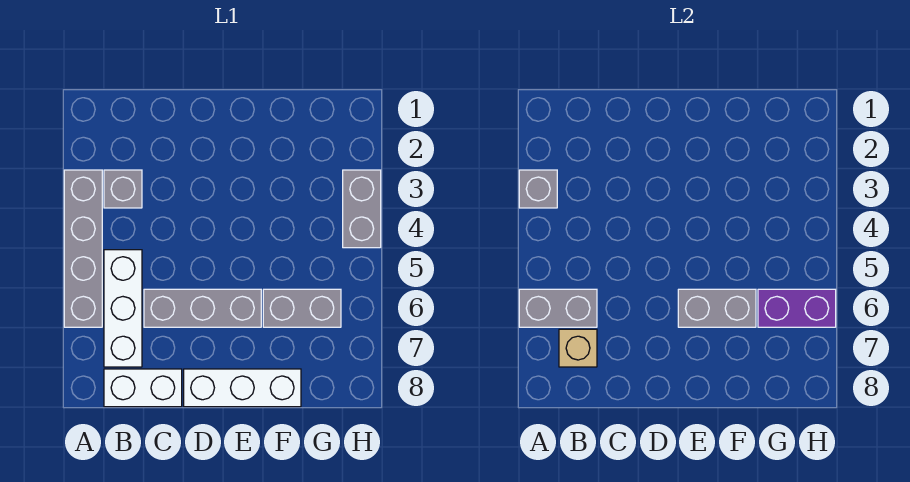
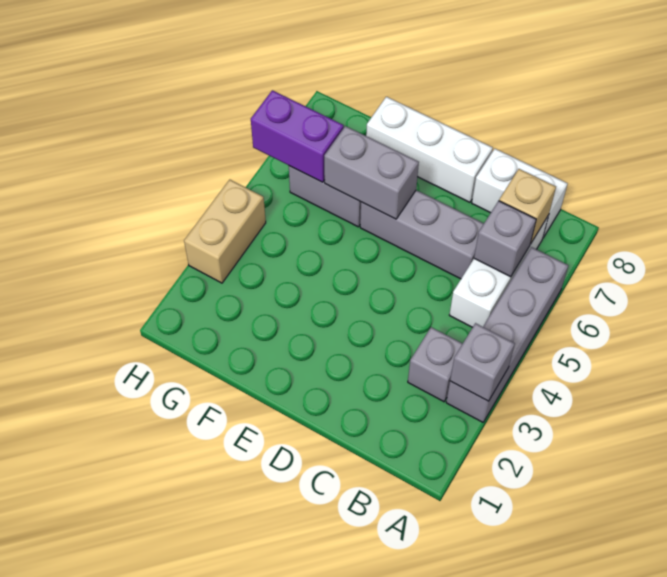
grey brick A6:B6 level 2 -> grey brick B6 level 2
grey brick H3:H4 level 1 -> tan brick H3:H4 level 1

